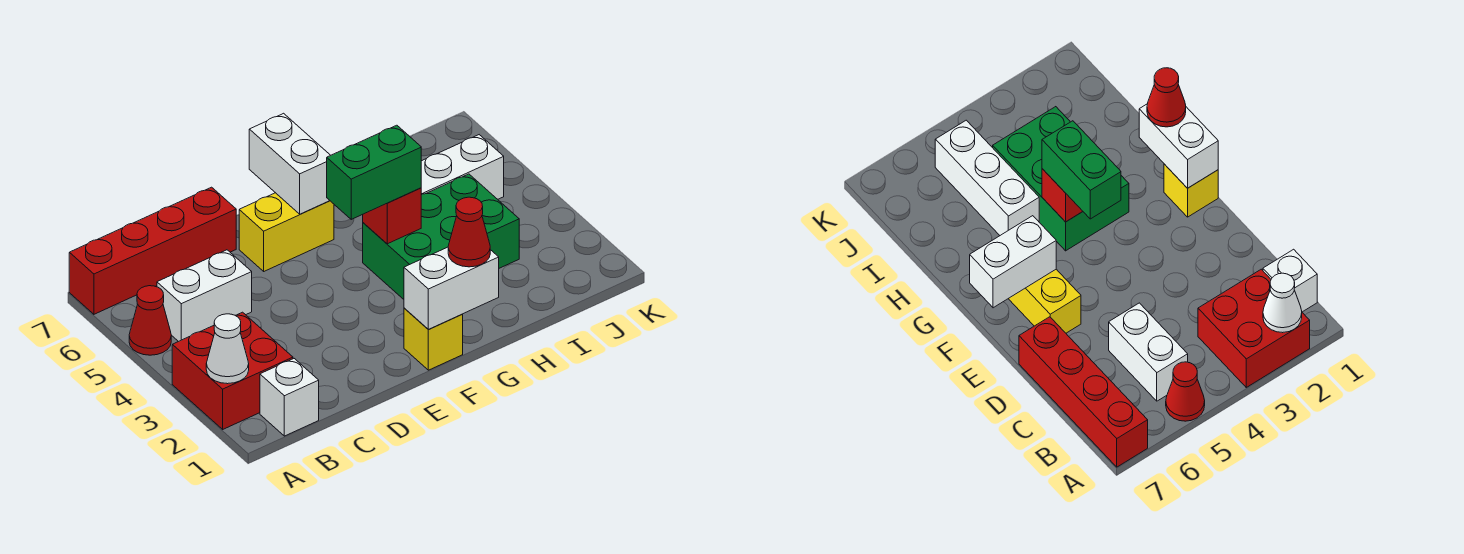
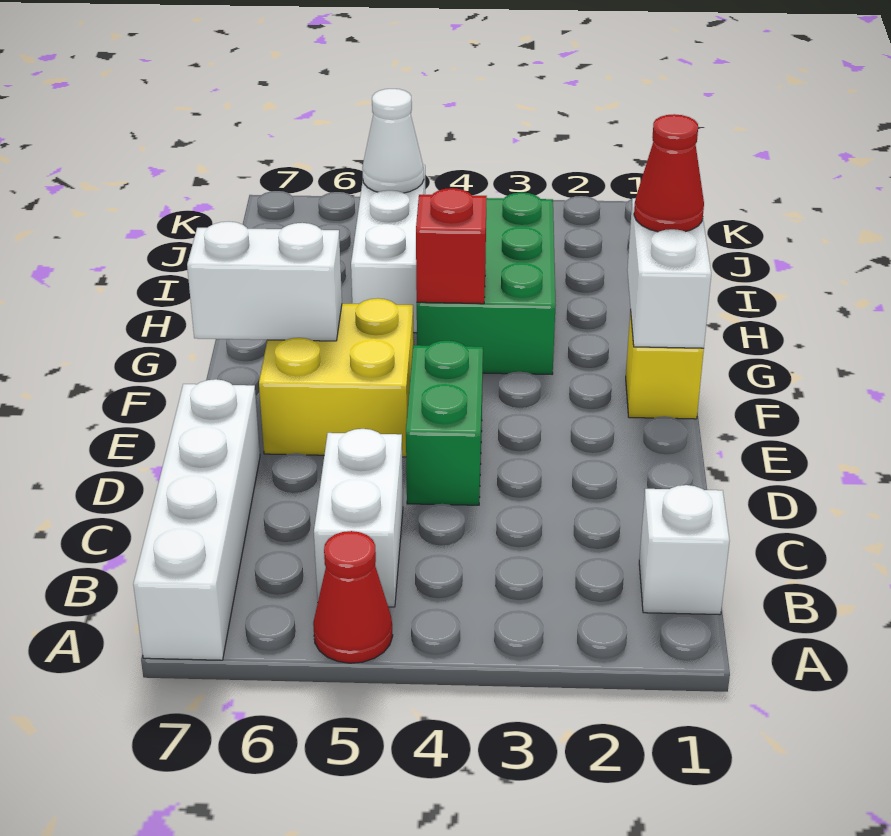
red brick A2:B3 level 1 -> none
white cone A2 level 2 -> white cone J5 level 2
red brick A7:D7 level 1 -> white brick A7:D7 level 1
yellow brick E6:F6 level 1 -> yellow brick E5:F6 level 1
green brick F4:G4 level 3 -> green brick D4:E4 level 1

